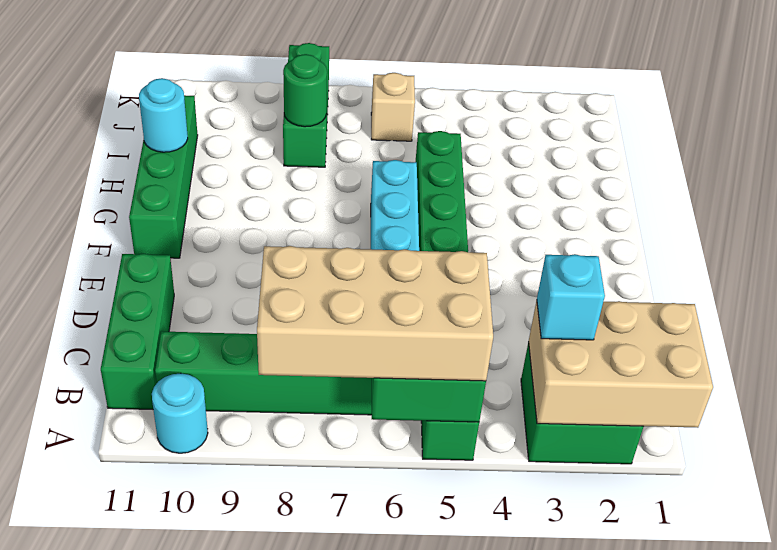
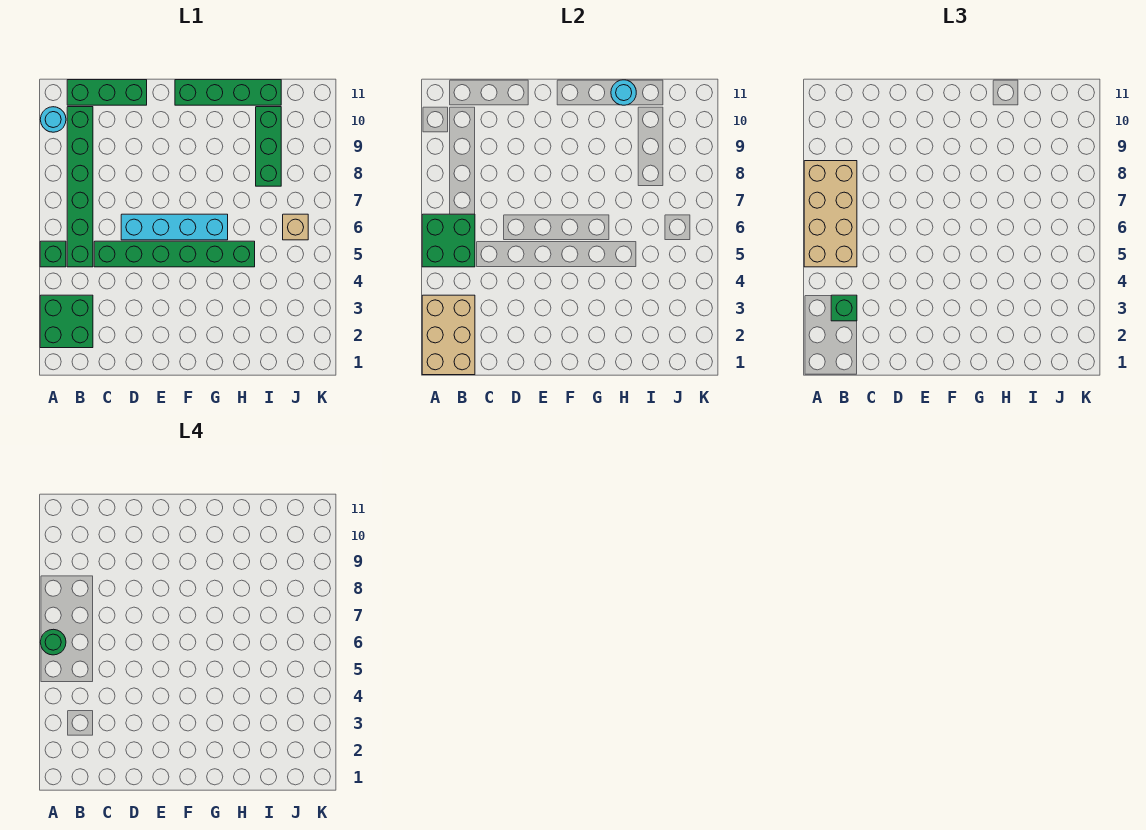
cyan brick B3 level 3 -> green brick B3 level 3
green brick I8:K8 level 1 -> green brick I8:I10 level 1
green round brick I8 level 2 -> green round brick A6 level 4

